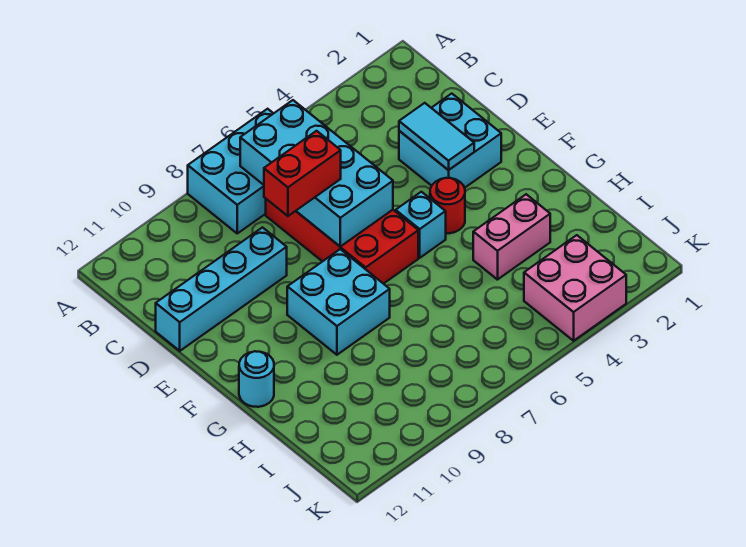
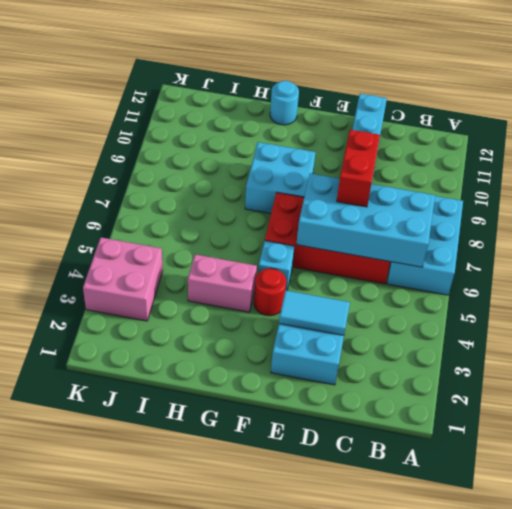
pink brick H3:H4 level 1 -> pink brick G4:H4 level 1

